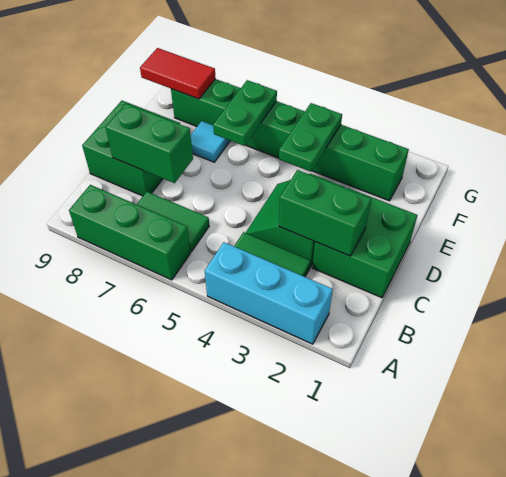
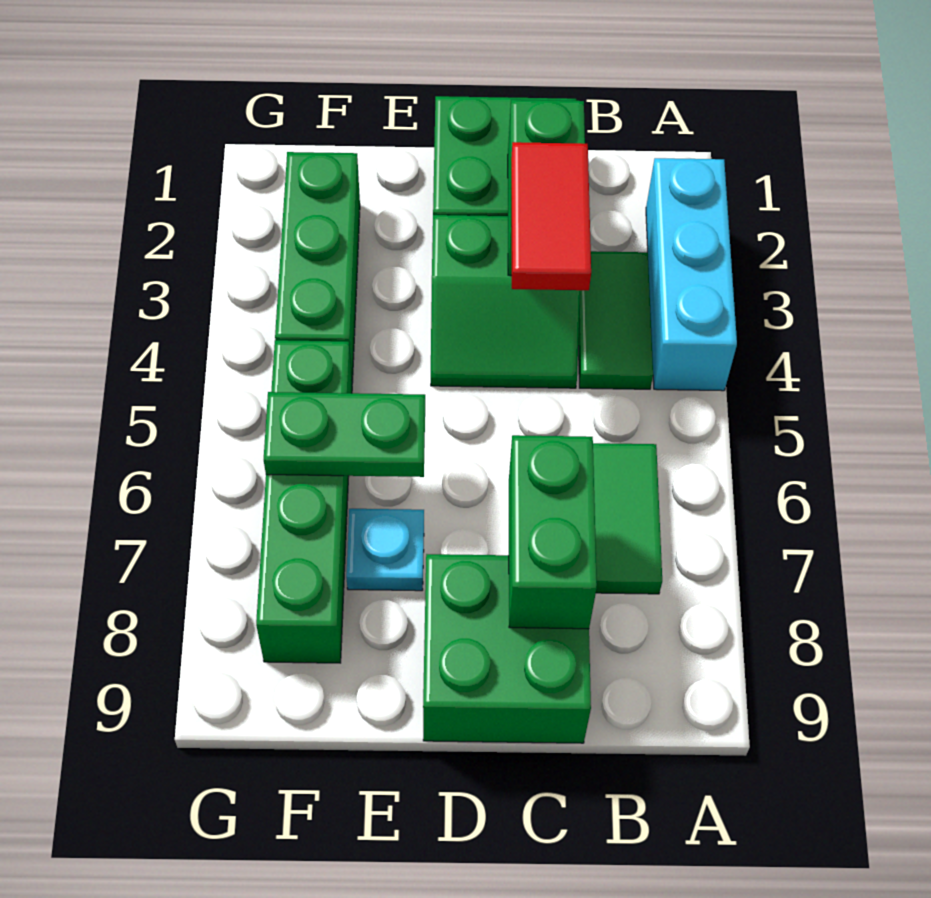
green brick A6:A8 level 1 -> none
green plate E4:F4 level 2 -> none
cyan tile E7 level 1 -> cyan plate E7 level 1
red tile F8:F9 level 2 -> red tile C3:C4 level 3

